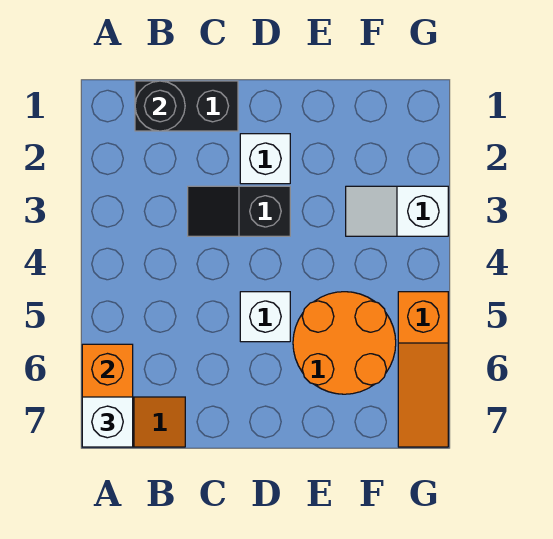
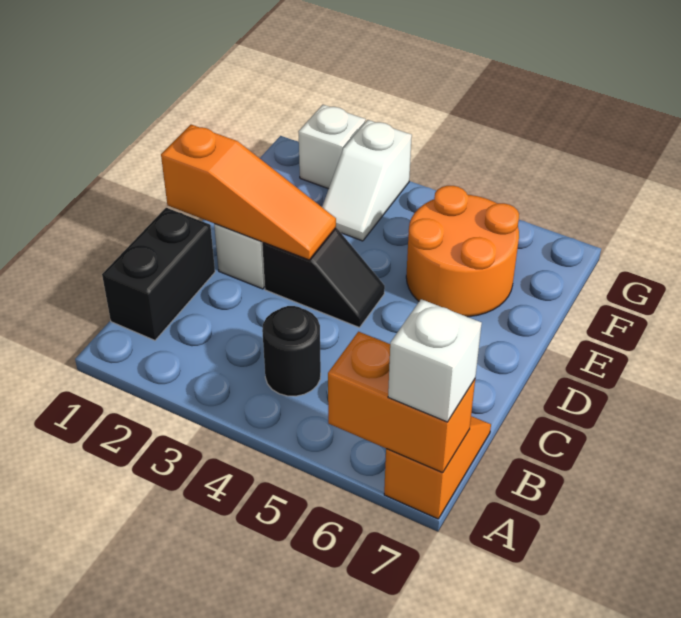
black round brick B1 level 2 -> black round brick B4 level 1
black slope C3:D3 level 1 top D -> black slope D3:D4 level 1 top 3
white brick D5 level 1 -> white brick G2 level 1
orange slope G5:G7 level 1 top 5 -> orange slope D1:D3 level 2 top 1

